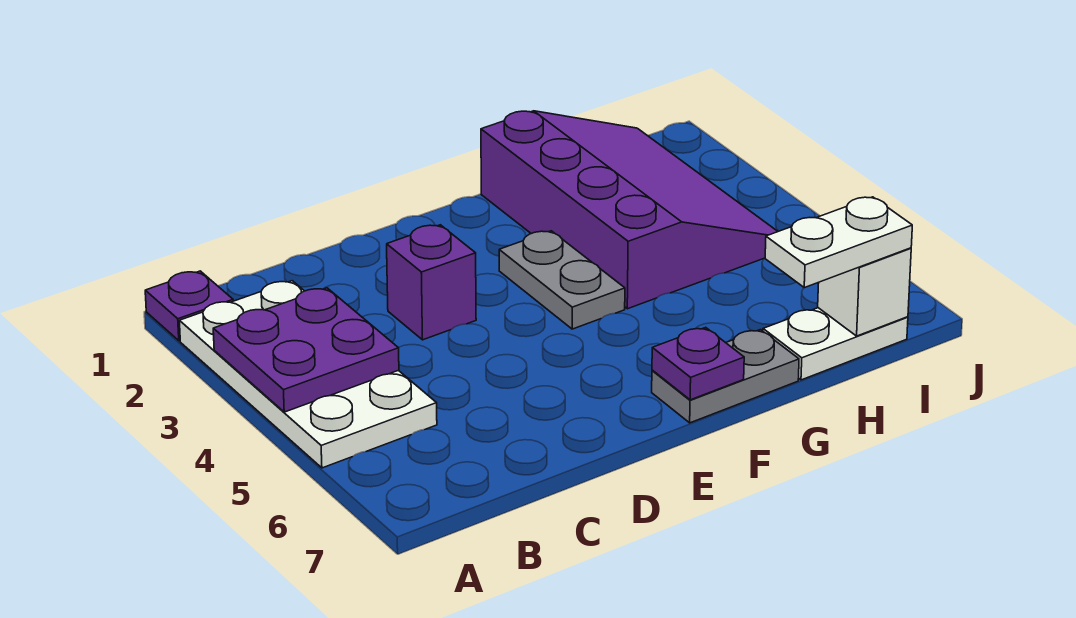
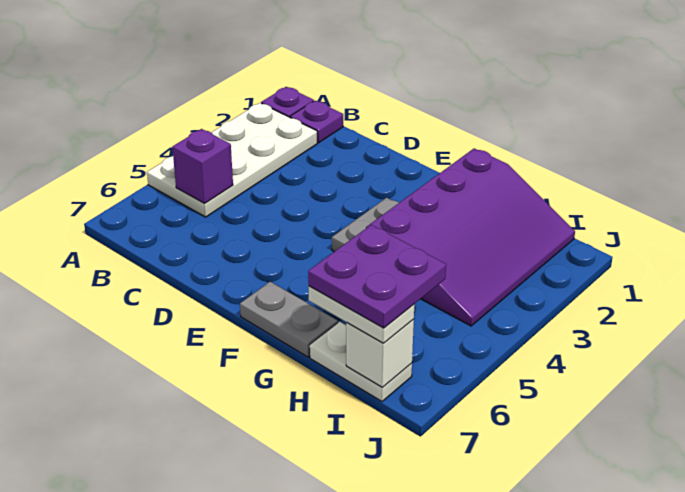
purple plate A3:B4 level 2 -> purple plate H6:I7 level 4
purple brick D3 level 1 -> purple brick B5 level 2
purple plate F7 level 2 -> purple plate B1 level 1

